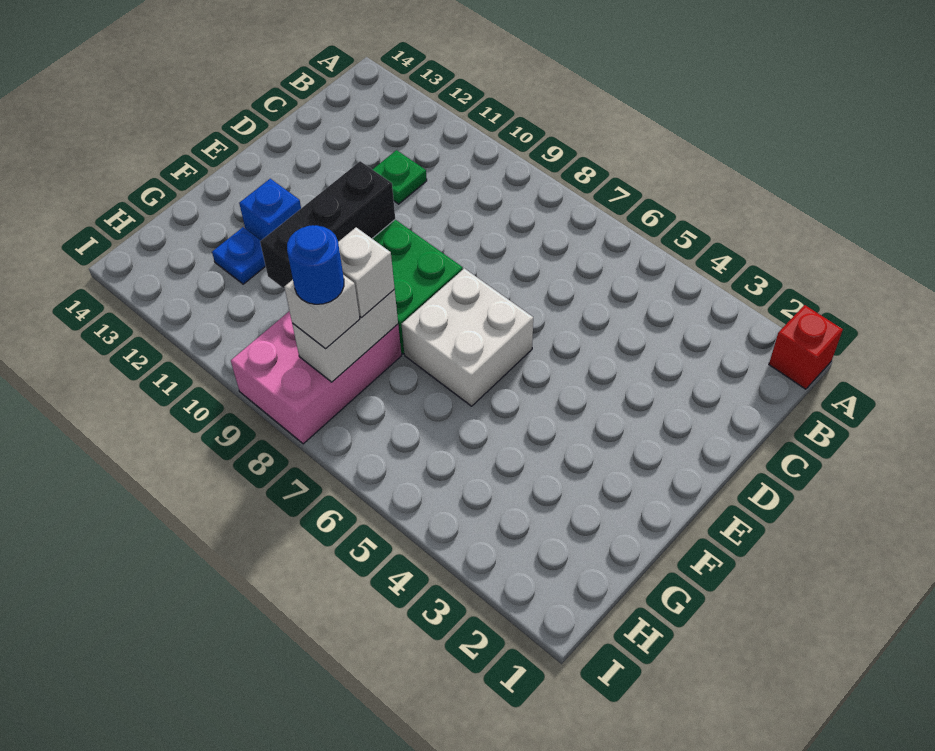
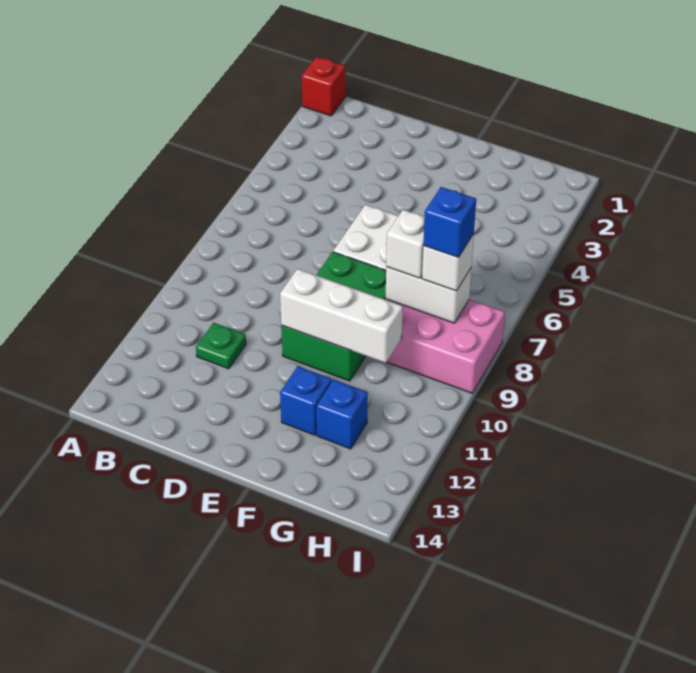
black brick E10:G10 level 2 -> white brick E10:G10 level 2
blue plate G12 level 1 -> blue brick G12 level 1
blue round brick H8 level 4 -> blue brick H8 level 4

